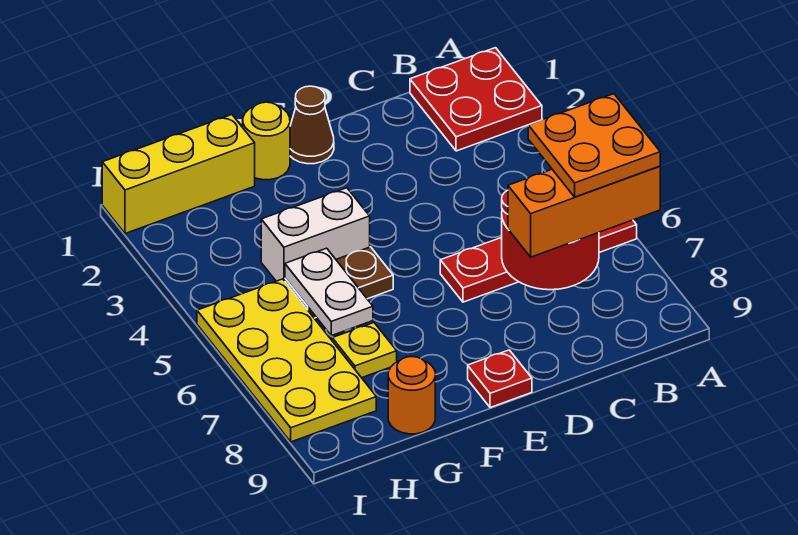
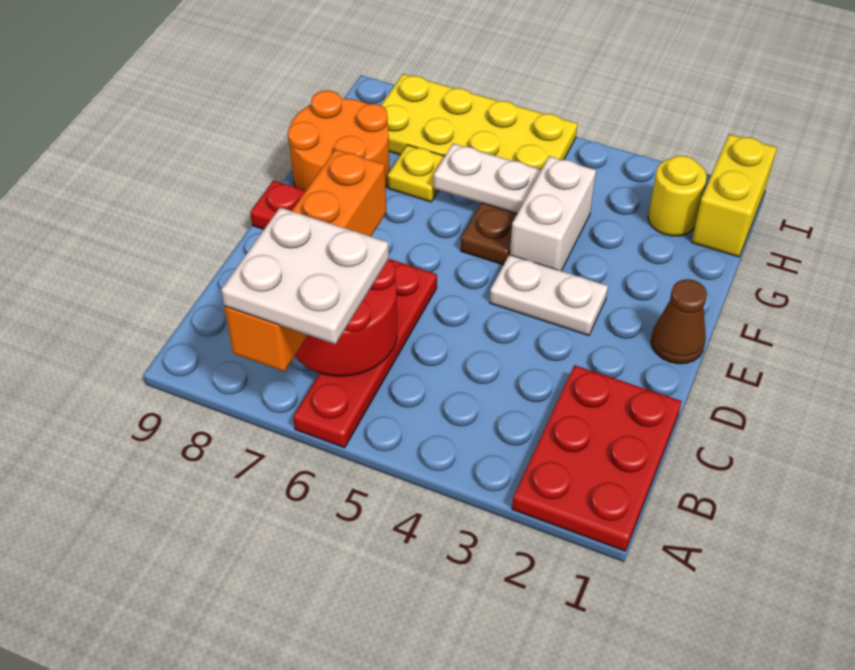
red plate A1:B2 level 1 -> red plate A1:C2 level 1
orange plate A6:B7 level 4 -> white plate A6:B7 level 4
orange brick A7:C7 level 3 -> orange brick A7:D7 level 3
none -> white plate E3:E4 level 1
yellow round brick F1 level 1 -> yellow round brick H2 level 1
yellow brick G1:I1 level 1 -> yellow brick H1:I1 level 1
orange round brick G9 level 1 -> orange round brick F8:G9 level 1

